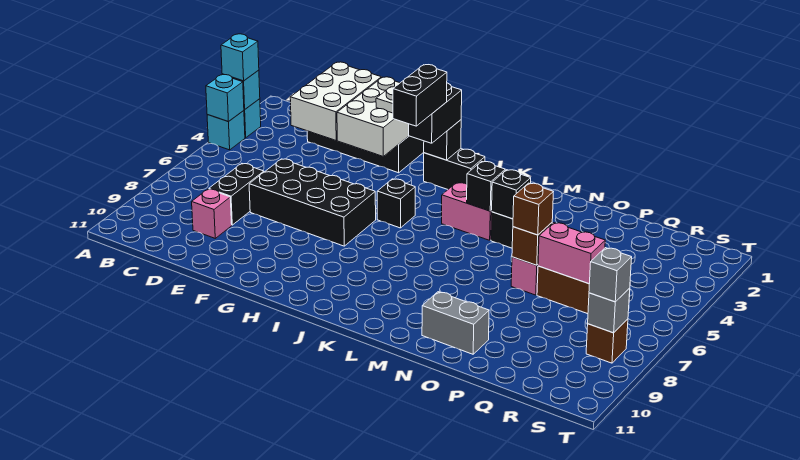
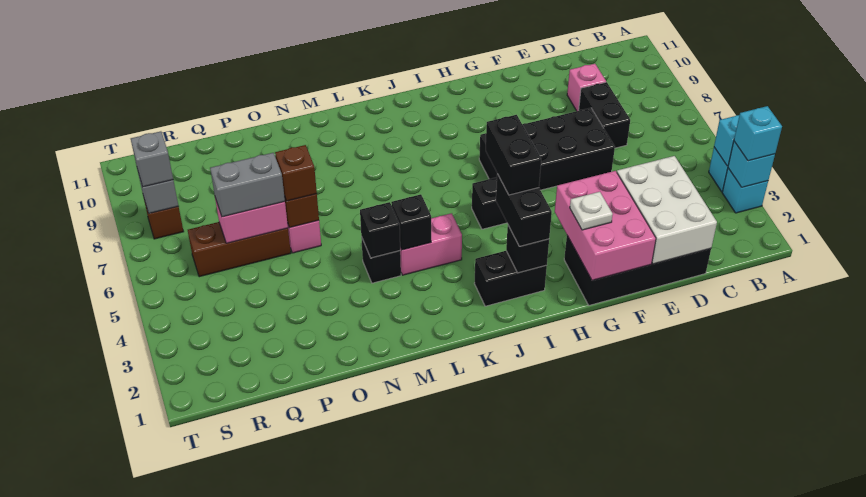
white brick F1:G3 level 2 -> pink brick F1:G3 level 2
grey brick N10:O10 level 1 -> grey brick P6:Q6 level 3

